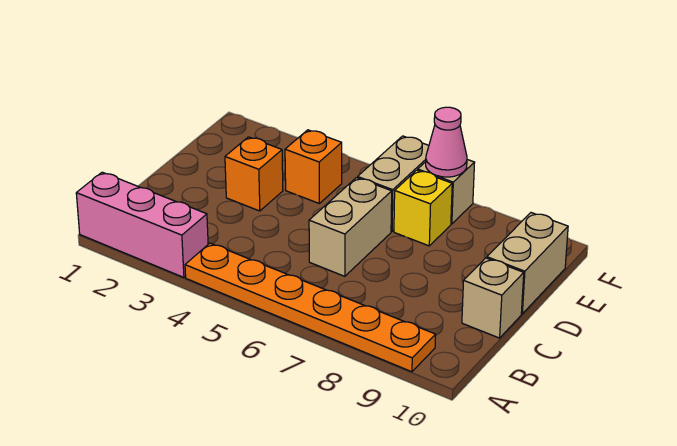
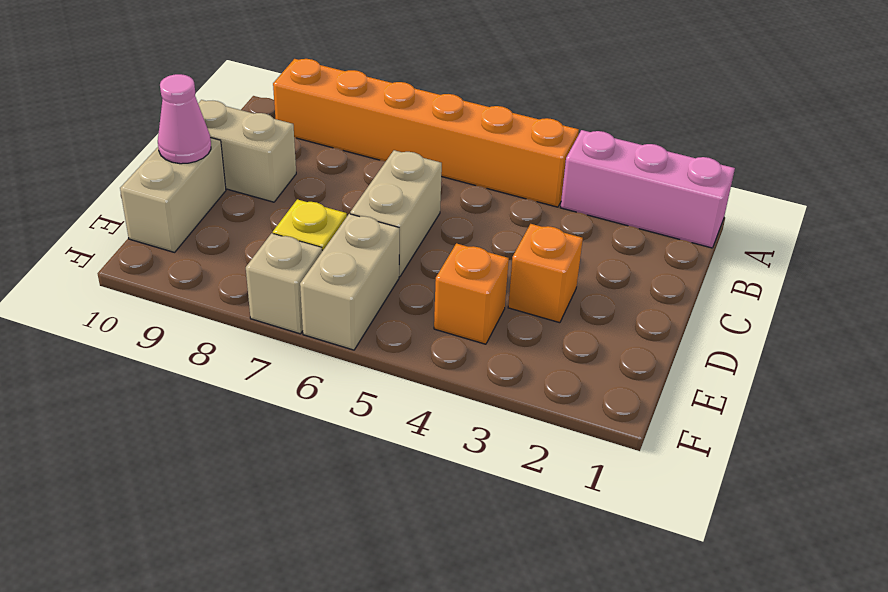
orange plate A4:A9 level 1 -> orange brick A4:A9 level 1
tan brick C10 level 1 -> tan brick C9:C10 level 1
pink cone F7 level 2 -> pink cone D10 level 2

